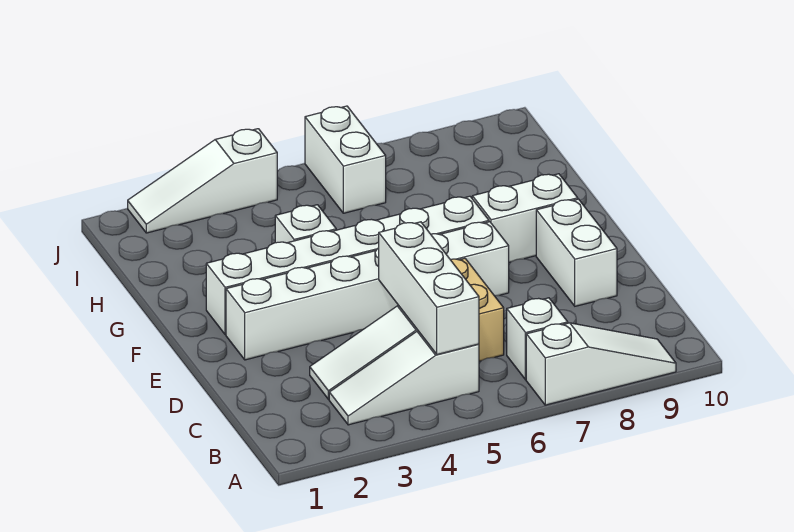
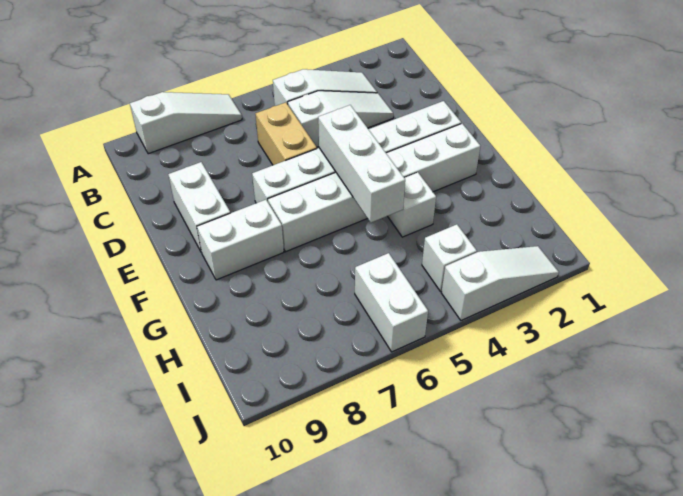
white slope A7:A9 level 1 top 7 -> white slope A7:A9 level 1 top 9
white brick B5:D5 level 2 -> white brick E5:G5 level 2
white brick B7 level 1 -> white brick I4 level 1

